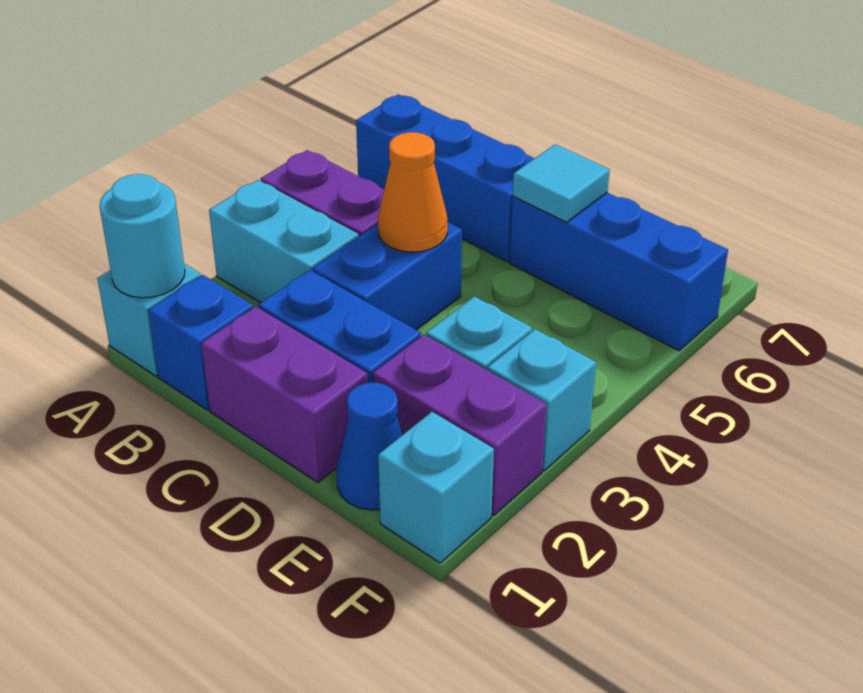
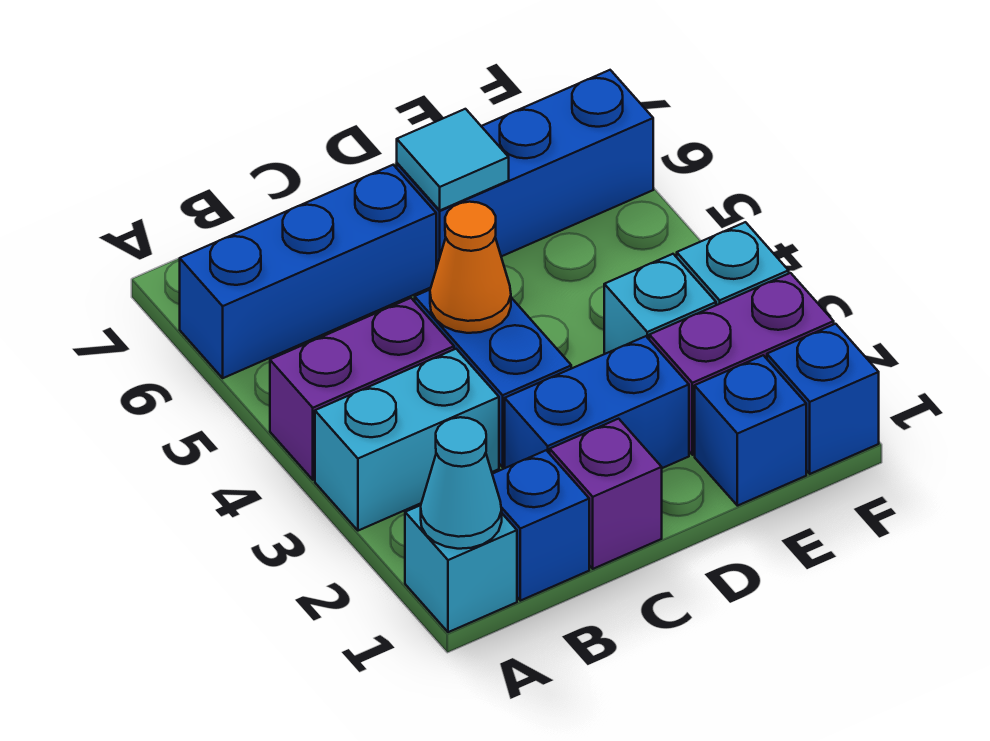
cyan round brick A1 level 2 -> cyan cone A1 level 2
purple brick C1:D1 level 1 -> purple brick C1 level 1
blue cone E1 level 1 -> blue brick E1 level 1
cyan brick F1 level 1 -> blue brick F1 level 1

